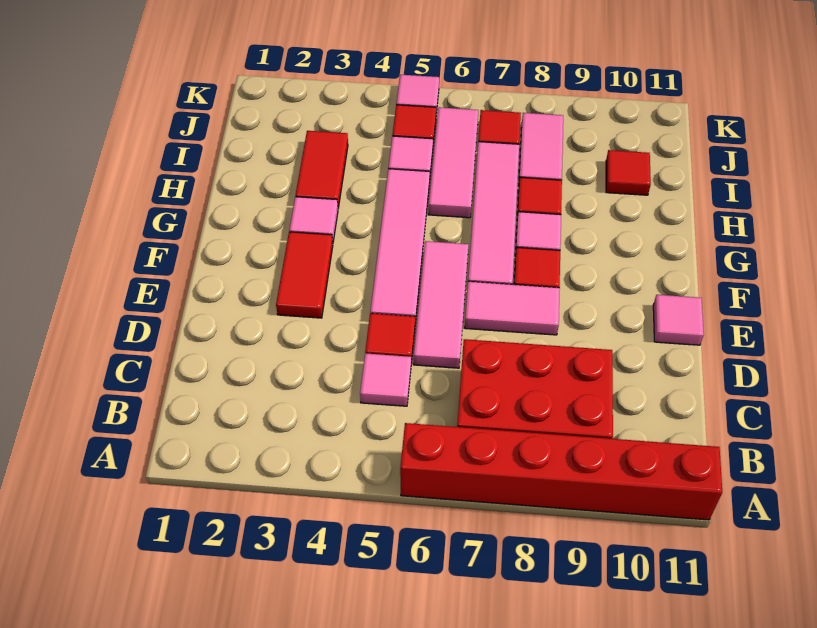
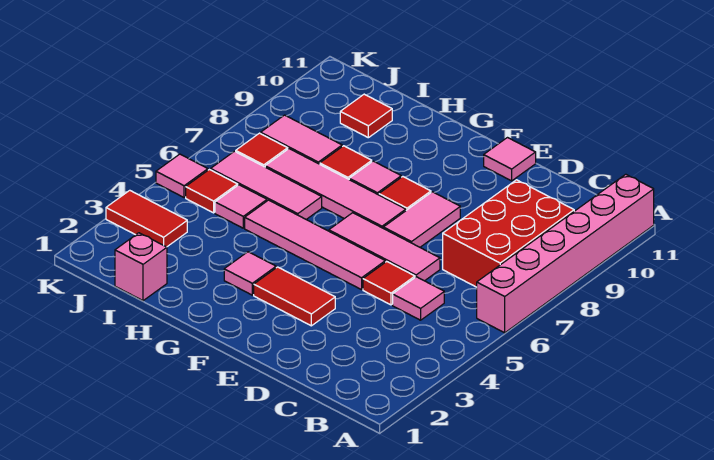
red brick A6:A11 level 1 -> pink brick A6:A11 level 1
red tile H3:I3 level 1 -> red tile J3:K3 level 1
none -> pink brick I1 level 1

